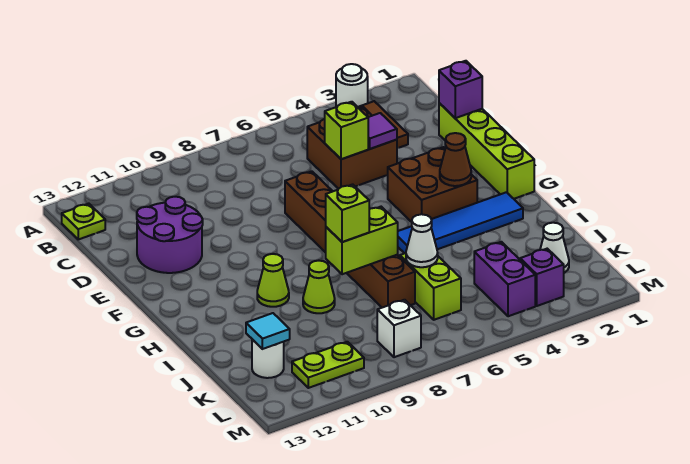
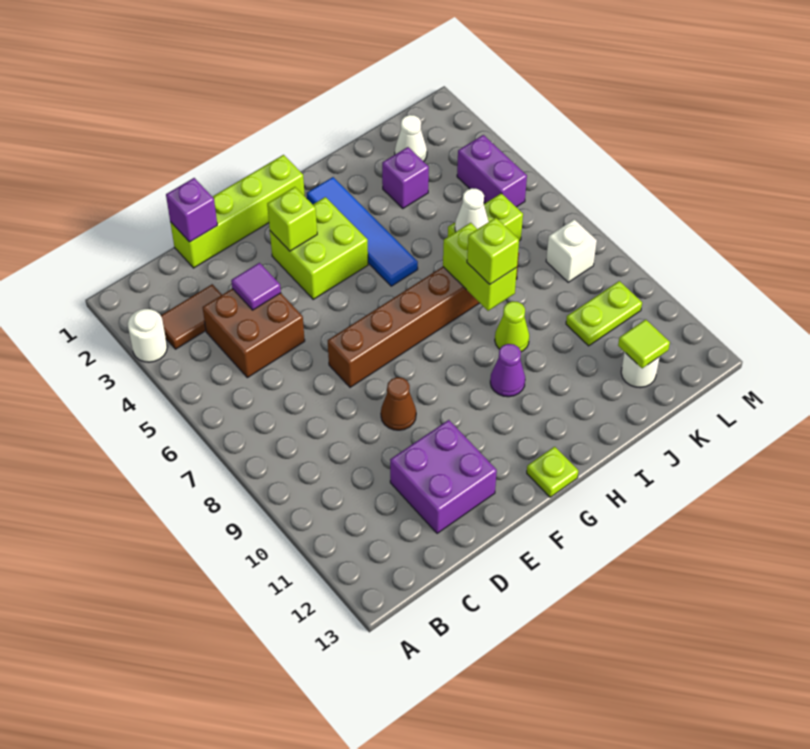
lime plate B13 level 1 -> lime plate G13 level 1
lime brick D5 level 2 -> lime brick F3 level 2
purple round brick D11:E12 level 1 -> purple brick D11:E12 level 1
brown brick F3:G4 level 1 -> lime brick F3:G4 level 1
brown cone G3 level 2 -> brown cone E9 level 1
lime cone H10 level 1 -> purple cone H10 level 1
purple brick K4:L4 level 1 -> purple brick L4:L5 level 1
cyan tile K12 level 2 -> lime tile K12 level 2
purple brick L3 level 1 -> purple brick J3 level 1
lime plate L10:L11 level 1 -> lime plate K10:L10 level 1

